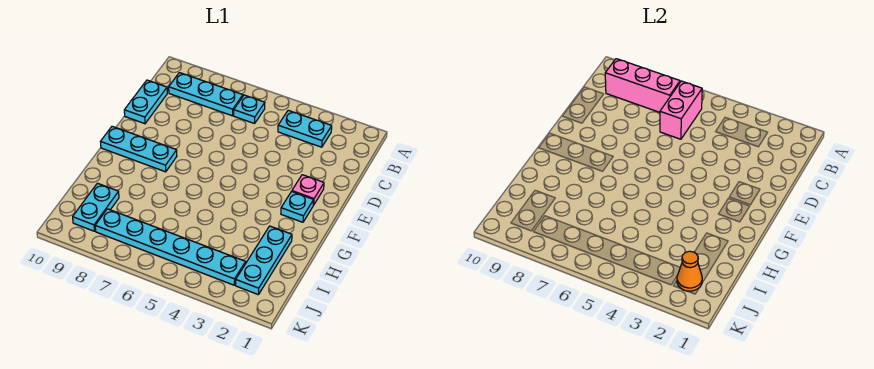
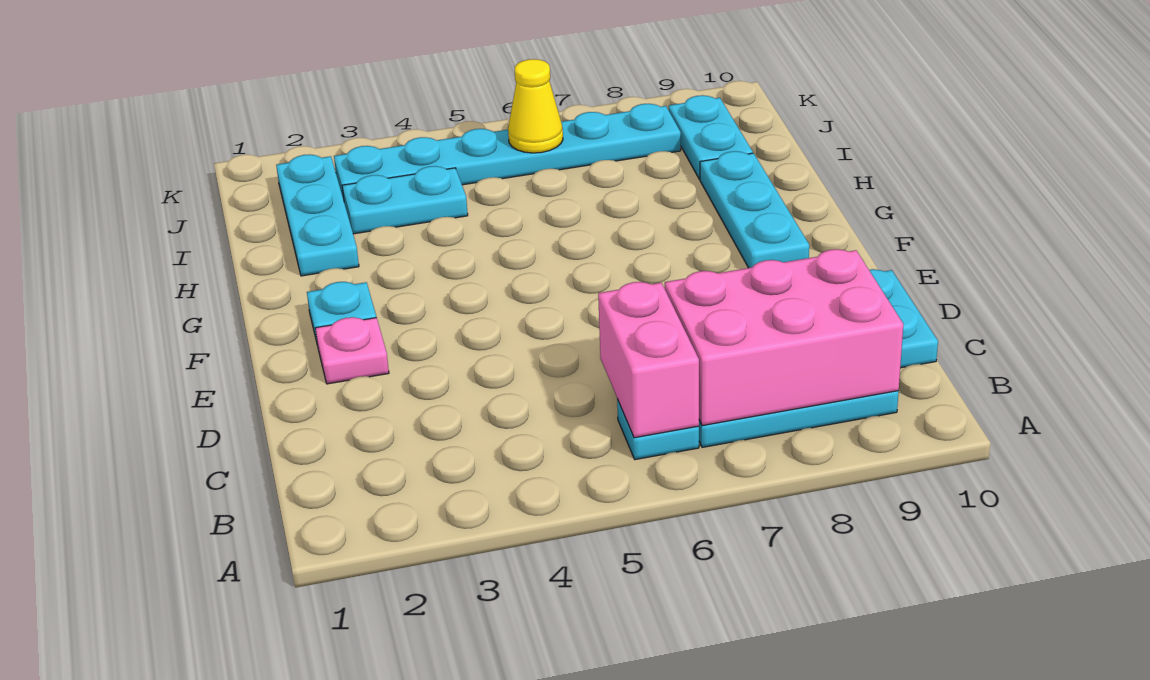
cyan plate B3:B4 level 1 -> cyan plate I3:I4 level 1
pink brick B7:B9 level 2 -> pink brick B7:C9 level 2
cyan plate F8:F10 level 1 -> cyan plate F9:H9 level 1
orange cone J2 level 2 -> none
none -> yellow cone J6 level 2

